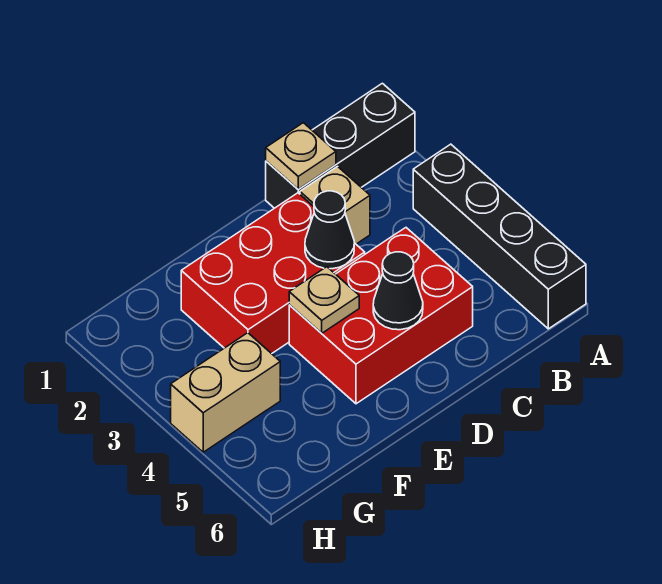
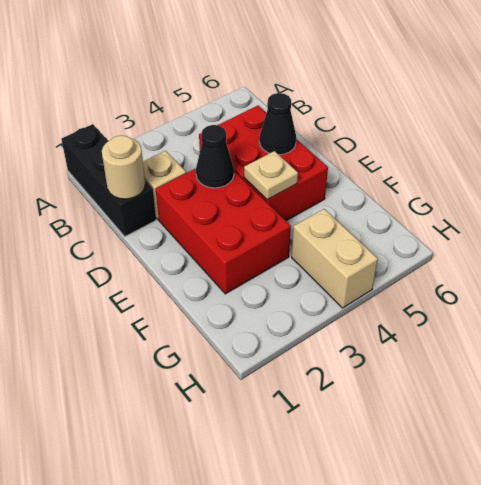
black brick A3:A6 level 1 -> none
tan plate C1 level 2 -> tan round brick C1 level 2

